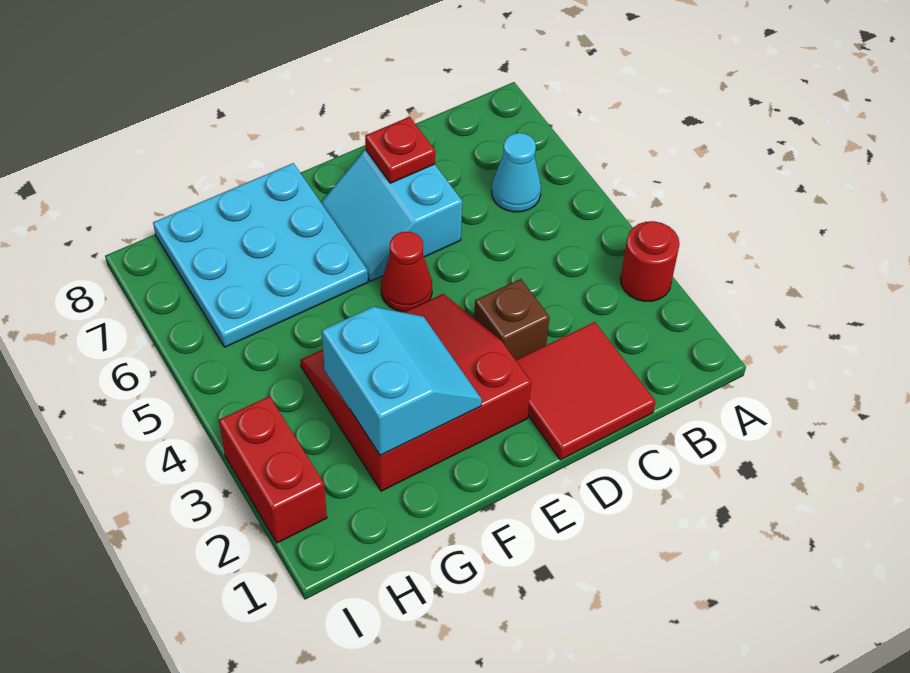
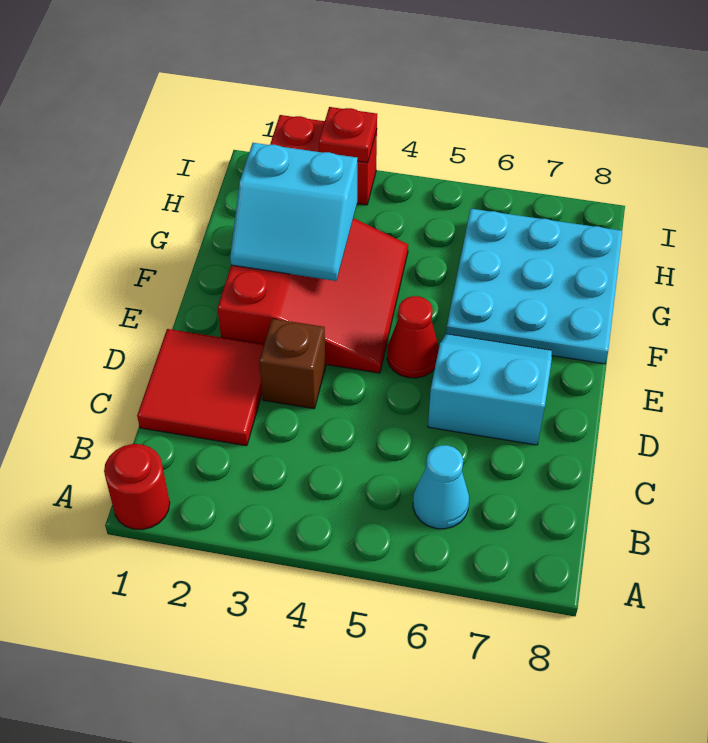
red round brick A3 level 1 -> red round brick A1 level 1
red plate D7 level 2 -> red plate I3 level 2

